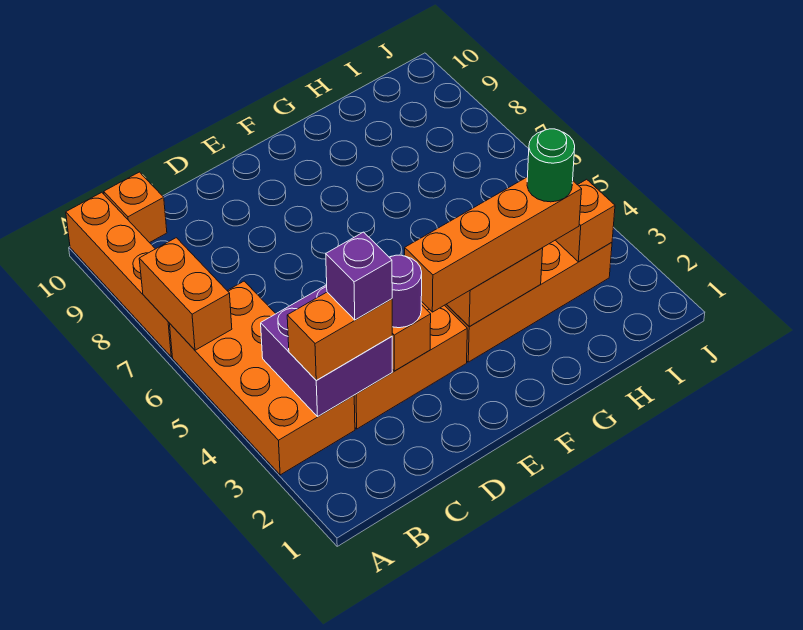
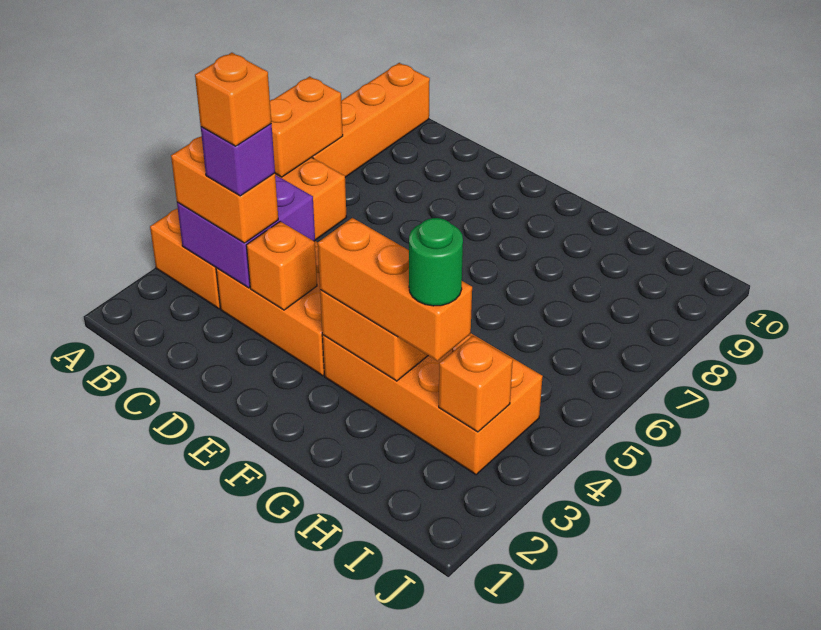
orange brick B10 level 1 -> orange brick C3 level 5
purple round brick D3 level 3 -> none
orange brick E3:H3 level 3 -> orange brick F3:H3 level 3

